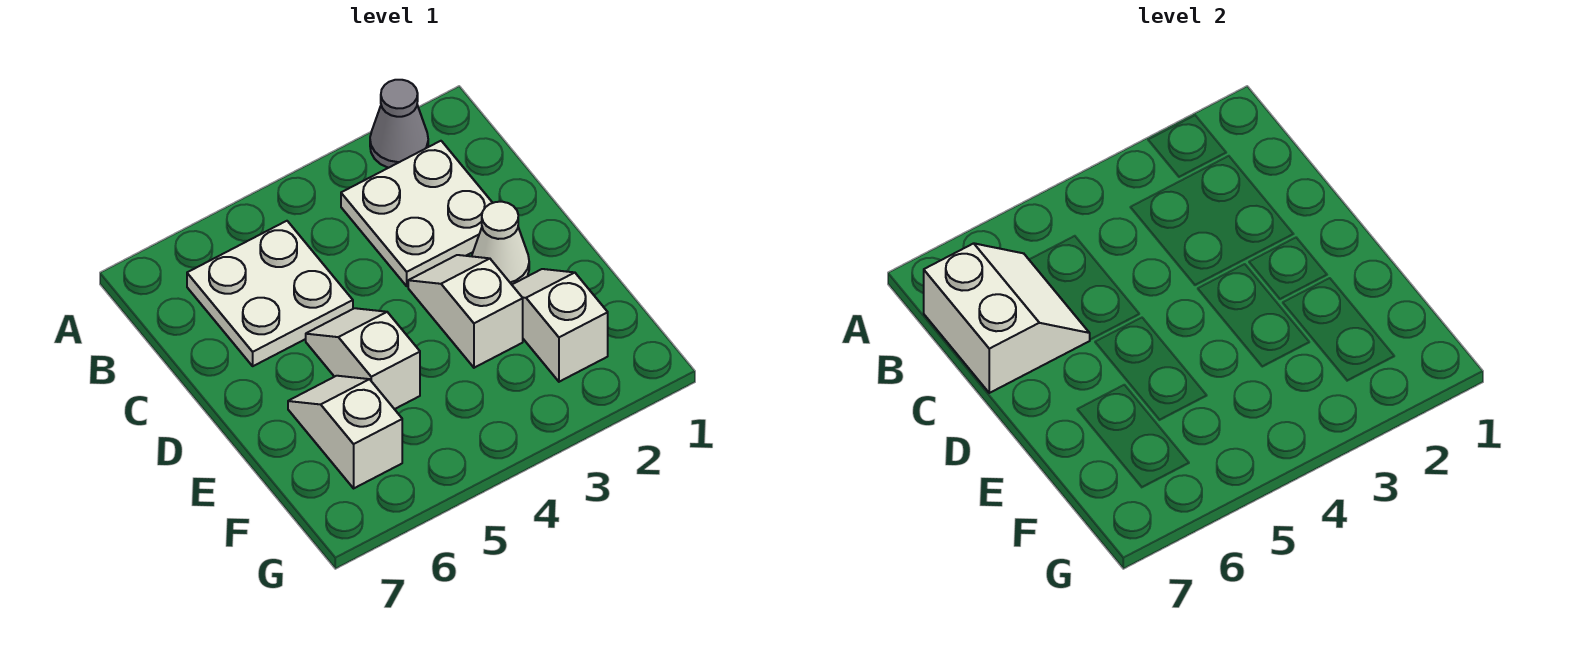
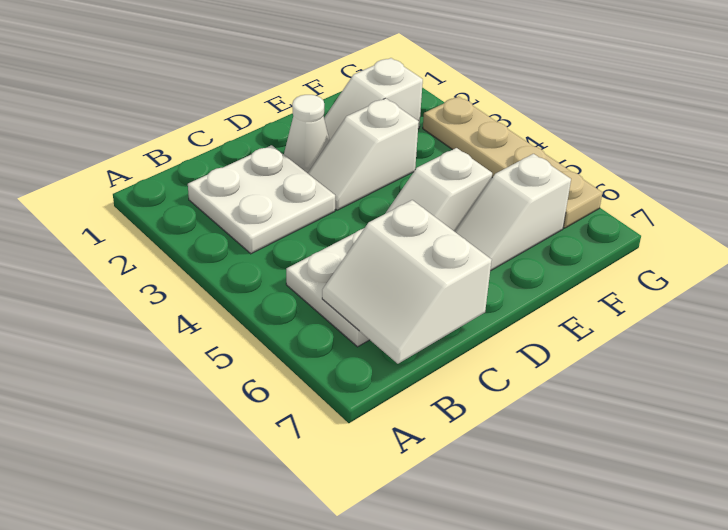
grey cone A2 level 1 -> none
white slope B6:C7 level 2 top 7 -> white slope B6:C7 level 2 top C
none -> tan plate G3:G6 level 1

